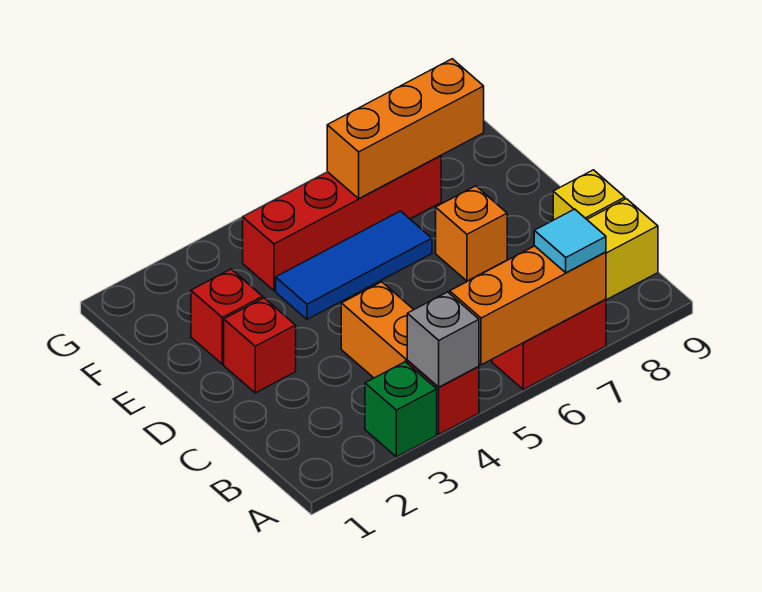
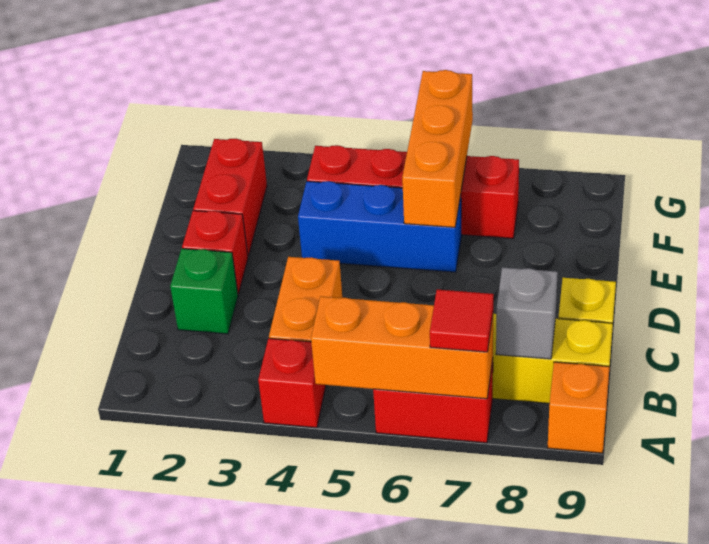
green brick A3 level 1 -> green brick C2 level 1
grey brick A4 level 2 -> grey brick B8 level 2
cyan tile A7 level 3 -> red tile A7 level 3
orange brick D7 level 1 -> orange brick A9 level 1
red brick E2 level 1 -> red brick E2:F2 level 1
blue tile E4:E6 level 1 -> blue brick E4:E6 level 1
orange brick F6:F8 level 2 -> orange brick E6:G6 level 2

